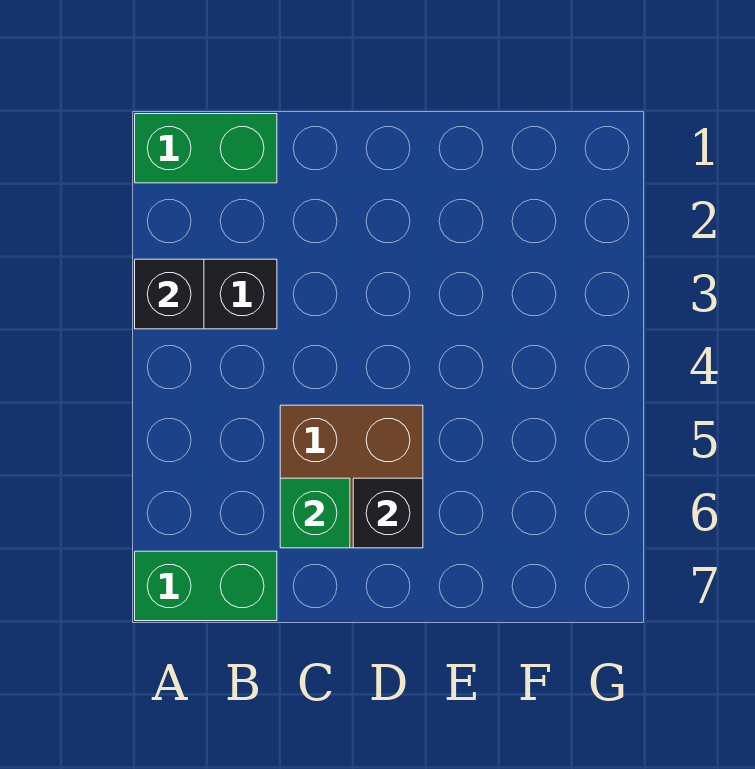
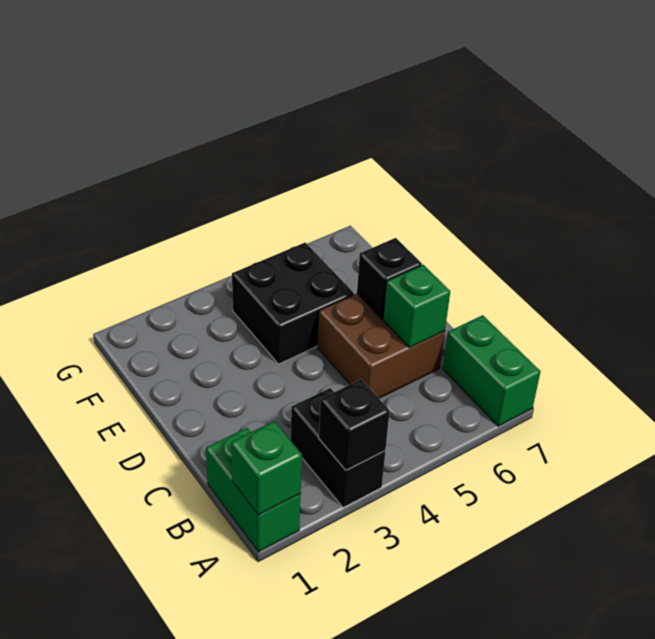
none -> green brick A1 level 2
none -> black brick E4:F5 level 1

